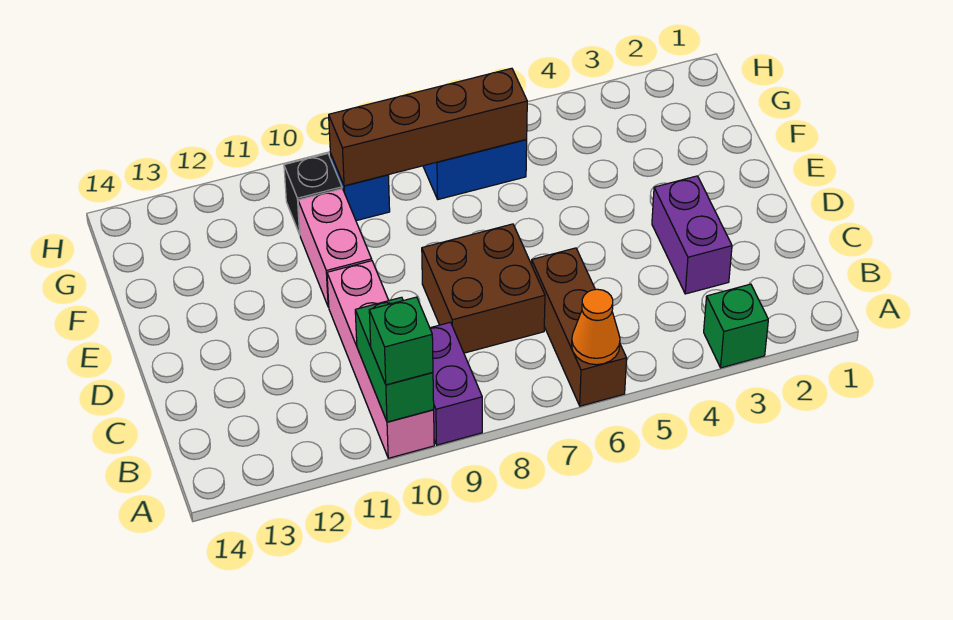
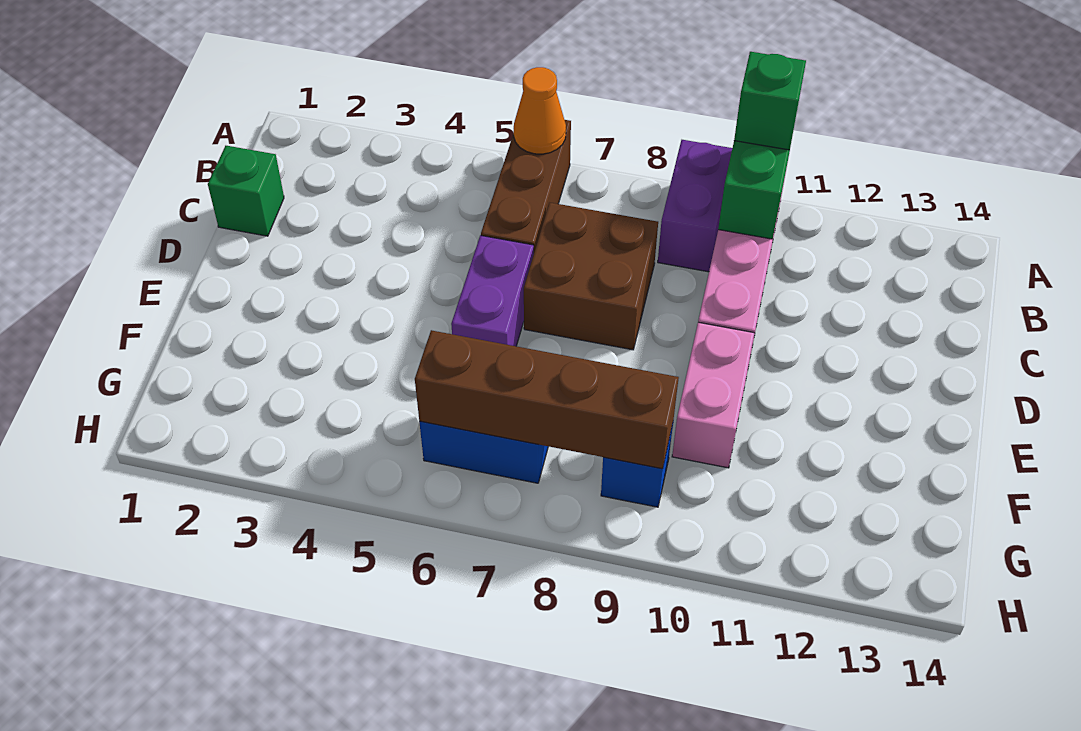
green brick A3 level 1 -> green brick C1 level 1
purple brick C3:D3 level 1 -> purple brick D6:E6 level 1
black brick G10 level 1 -> none

